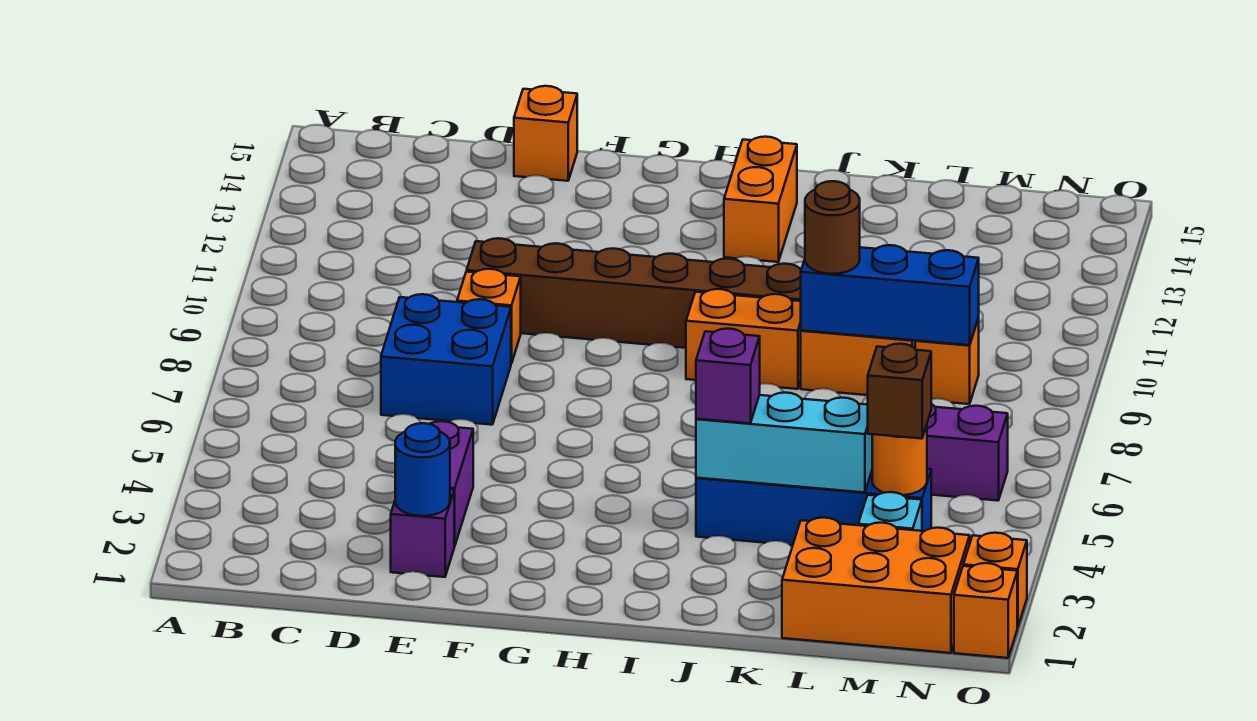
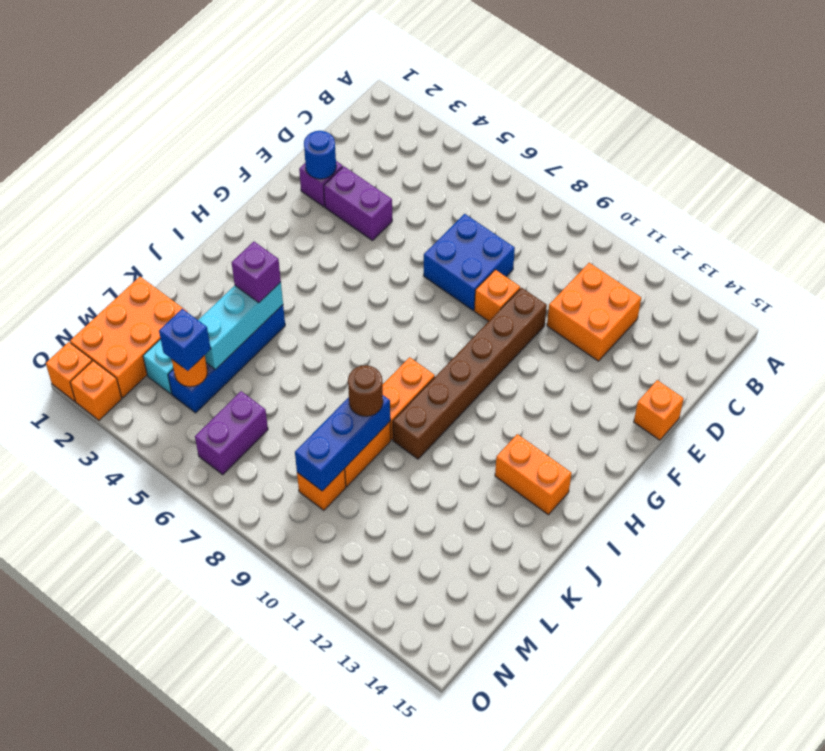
none -> orange brick C11:D12 level 1
brown brick M4 level 3 -> blue brick M4 level 3

